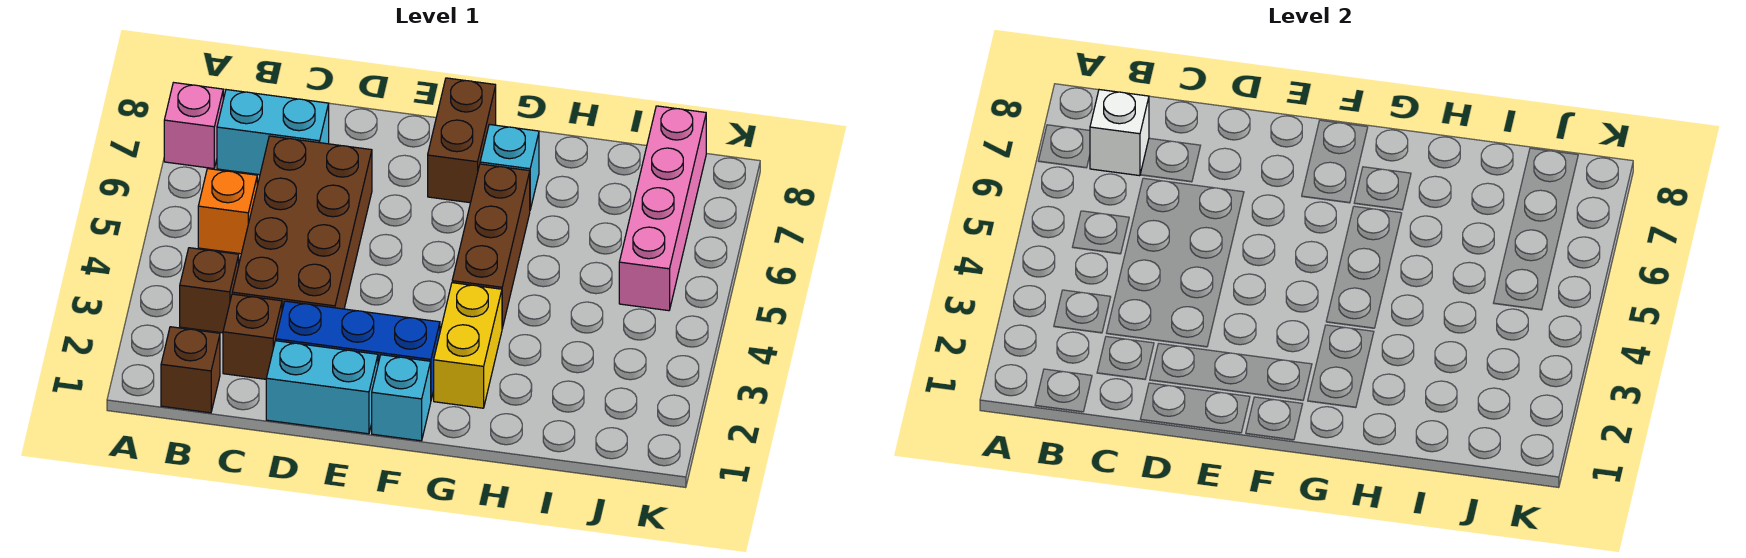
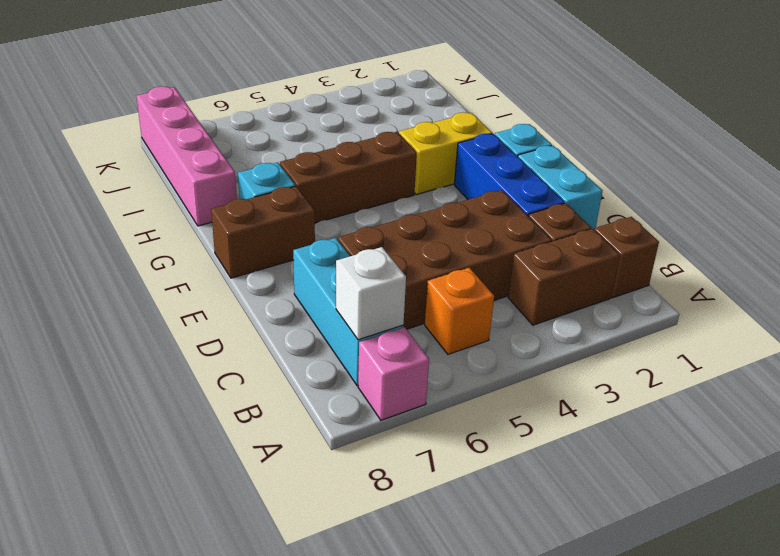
brown brick B3 level 1 -> brown brick B2:B3 level 1
cyan brick B7:C7 level 1 -> cyan brick B7:D7 level 1
pink brick J5:J8 level 1 -> pink brick H8:K8 level 1

